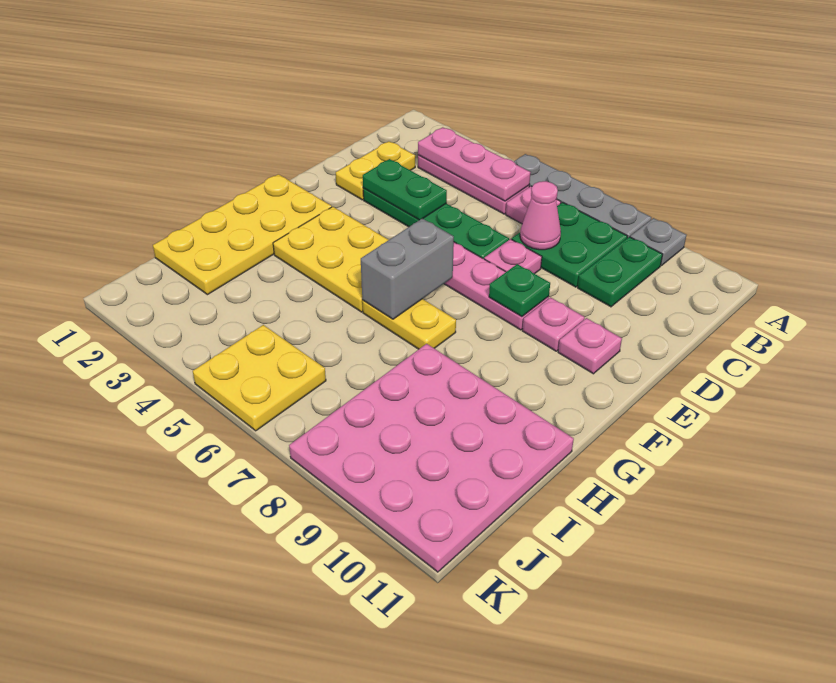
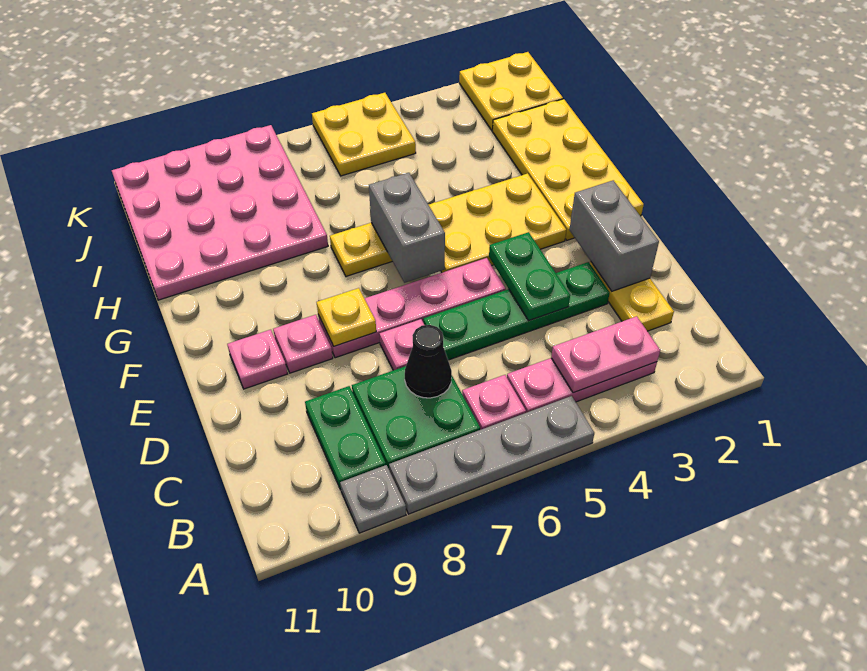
pink plate B3:B5 level 2 -> pink plate B3:B4 level 2
pink cone C7 level 2 -> black cone C7 level 2
none -> grey brick D2:E2 level 2
green plate D3:D4 level 2 -> green plate D4:E4 level 2
green plate E8 level 2 -> yellow plate E8 level 2
none -> yellow plate J1:K2 level 1

